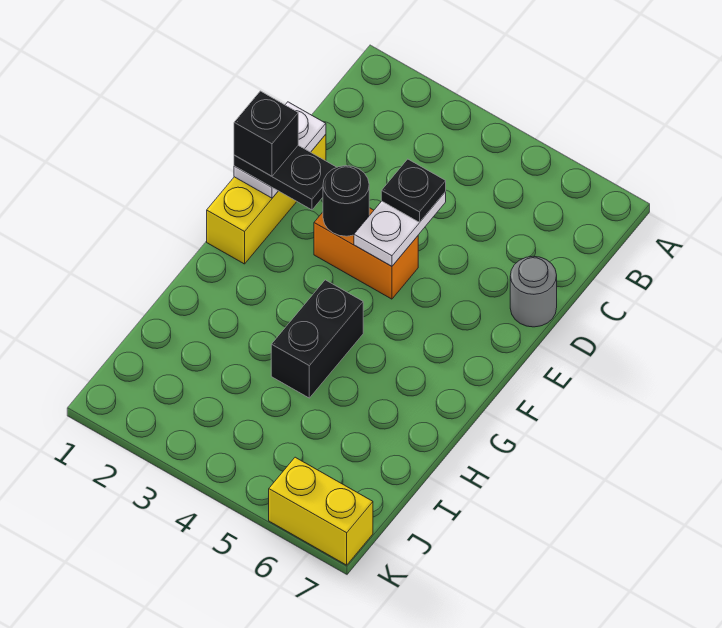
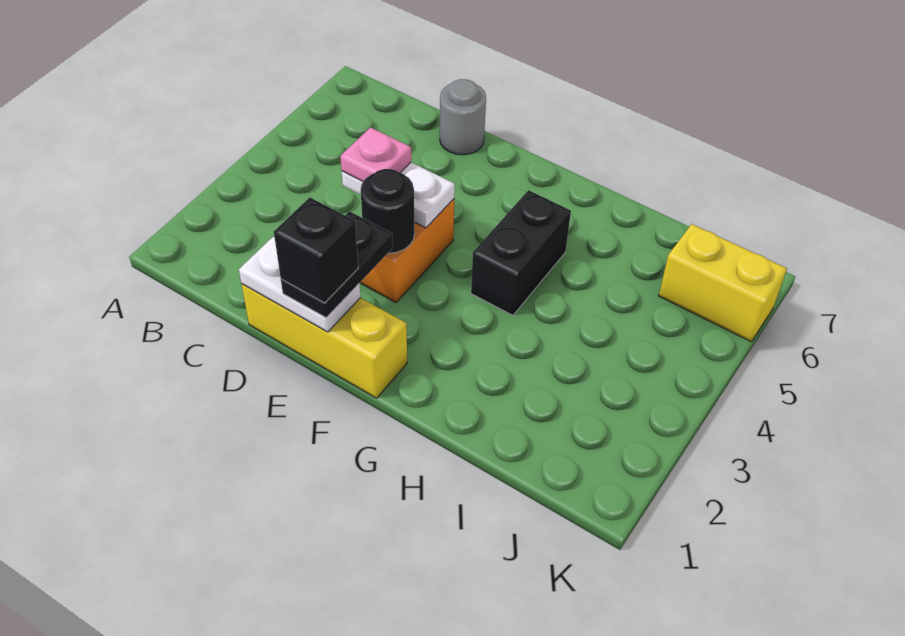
black plate D4 level 3 -> pink plate D4 level 3
black brick G4:H4 level 1 -> black brick G4:G5 level 1
yellow brick K6:K7 level 1 -> yellow brick J6:K6 level 1

